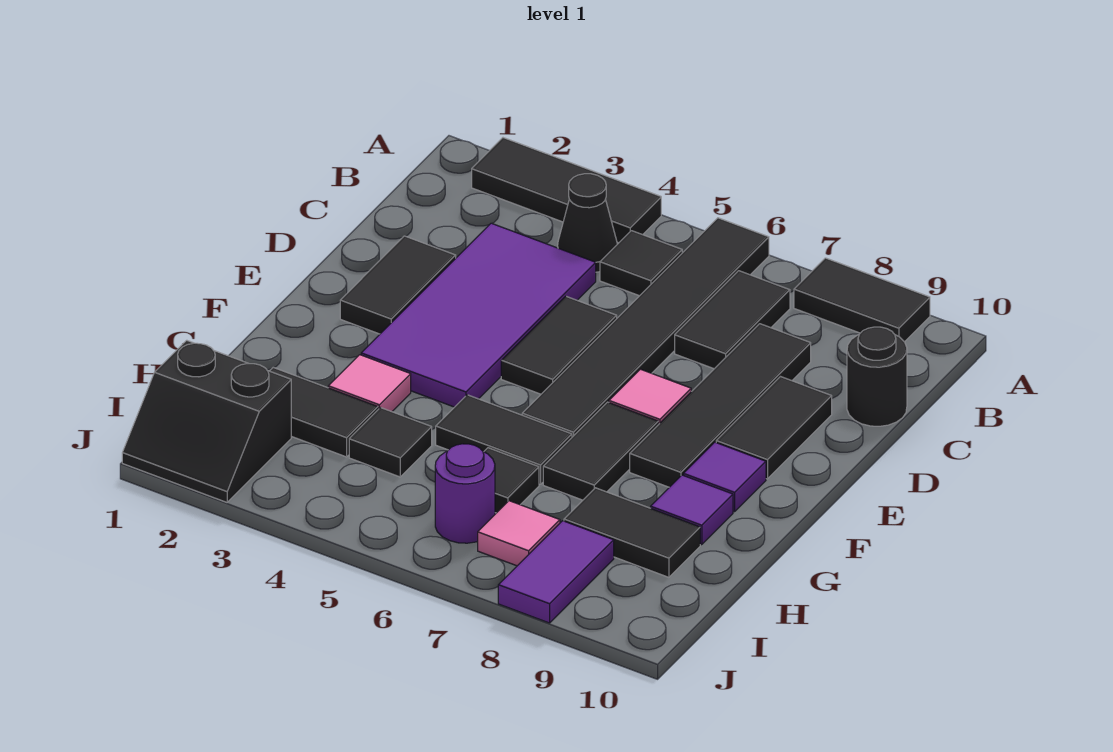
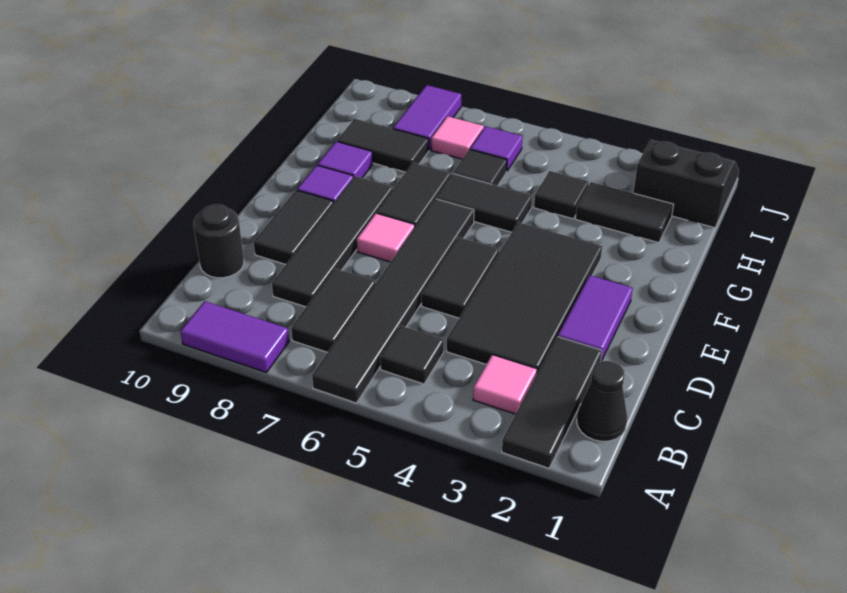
black tile A2:A4 level 1 -> black tile A2:C2 level 1
black tile A8:A9 level 1 -> purple tile A8:A9 level 1
black cone B4 level 1 -> black cone B1 level 1
purple tile C3:F4 level 1 -> black tile C3:F4 level 1
black tile D2:E2 level 1 -> purple tile D2:E2 level 1
pink tile G3 level 1 -> pink tile B3 level 1
purple round brick I6 level 1 -> purple tile I6 level 1

